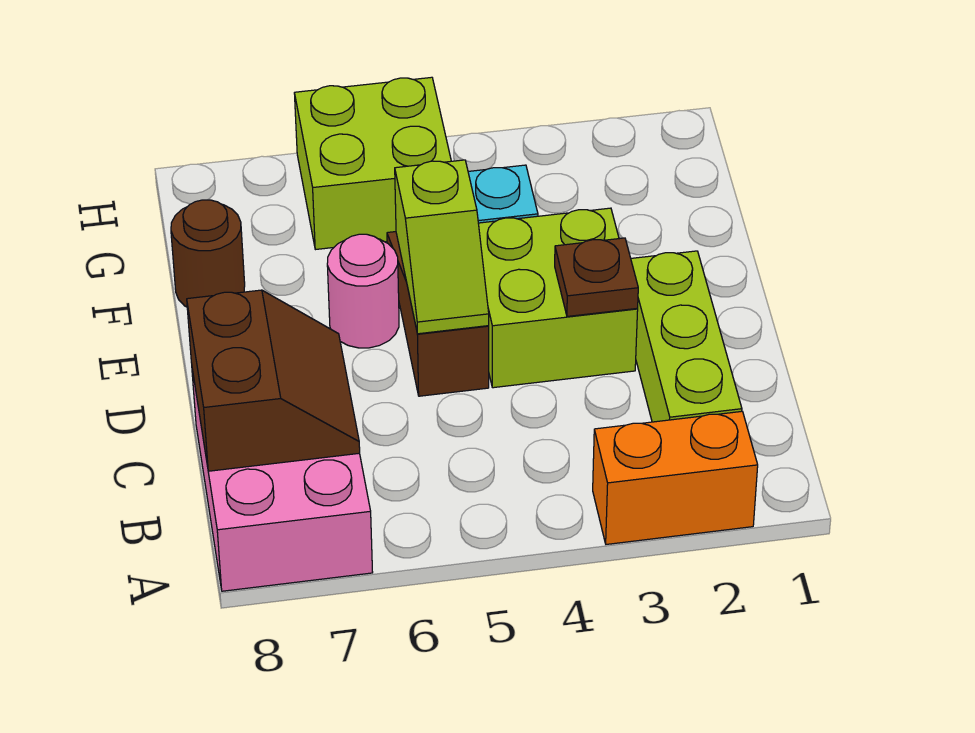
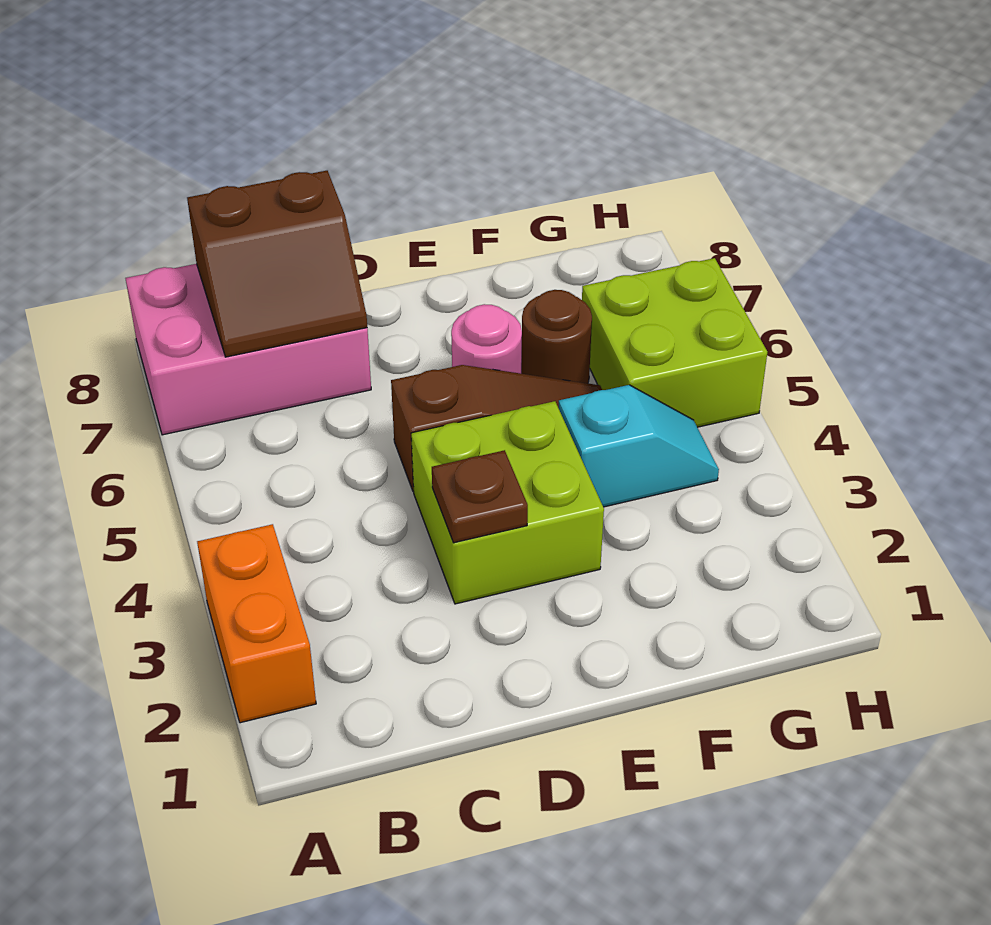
lime brick B2:D2 level 1 -> none
lime slope D5:E5 level 2 top E -> none
brown round brick F8 level 1 -> brown round brick F6 level 1

